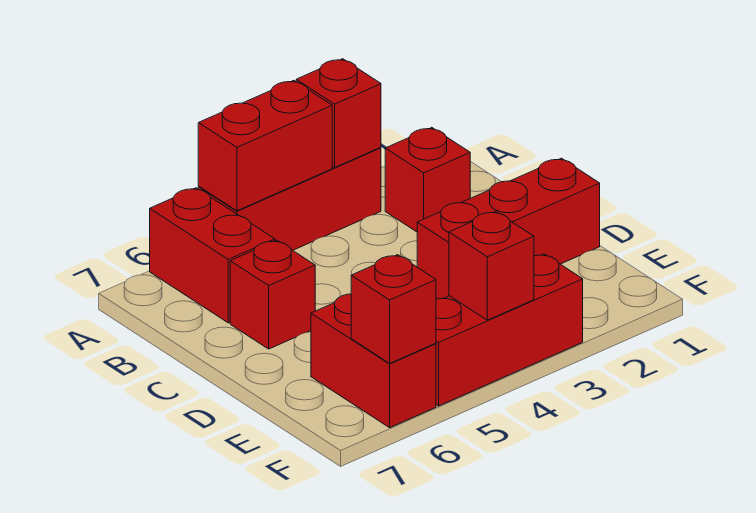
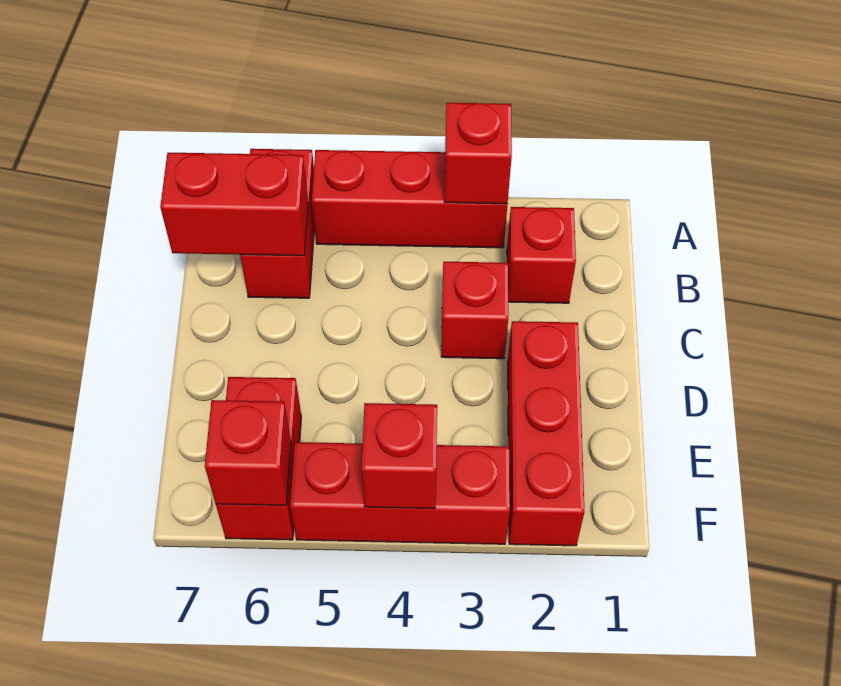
red brick A4:A5 level 2 -> red brick B6:B7 level 2
red brick C6 level 1 -> red brick C3 level 1
red brick D1:D3 level 1 -> red brick D2:F2 level 1

